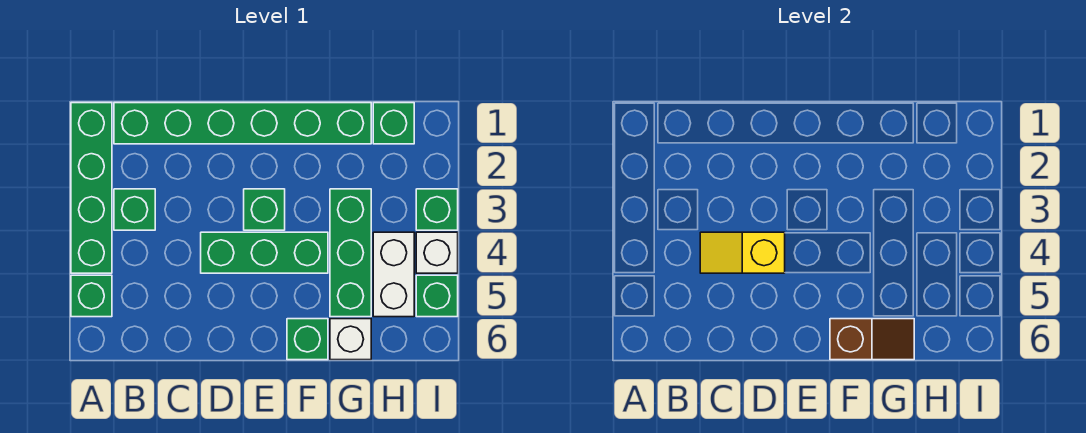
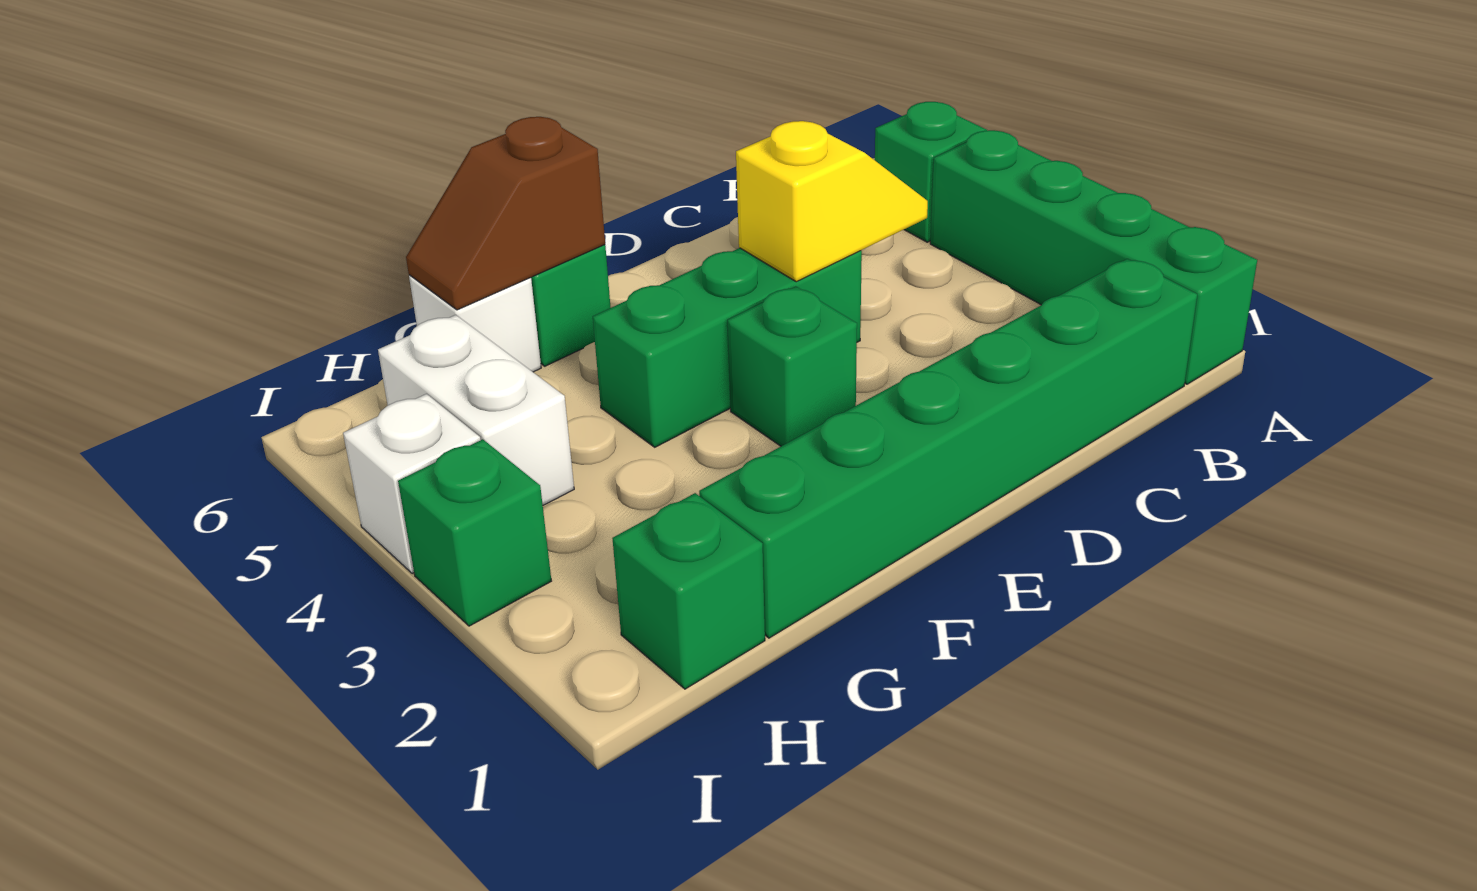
green brick B3 level 1 -> none
green brick G3:G5 level 1 -> none
green brick I5 level 1 -> none

